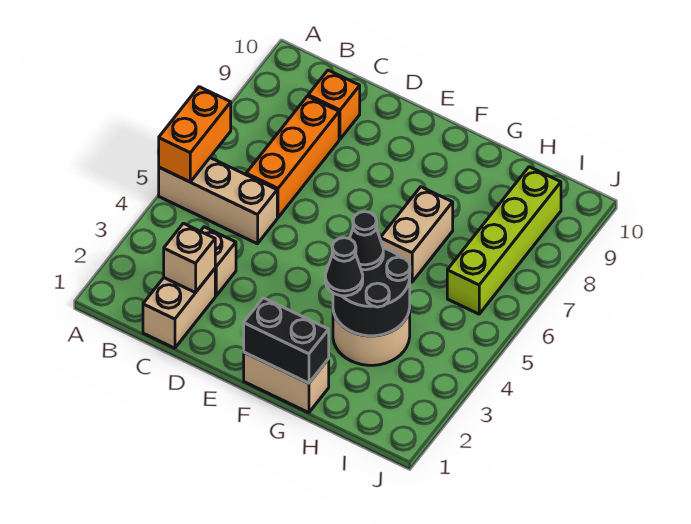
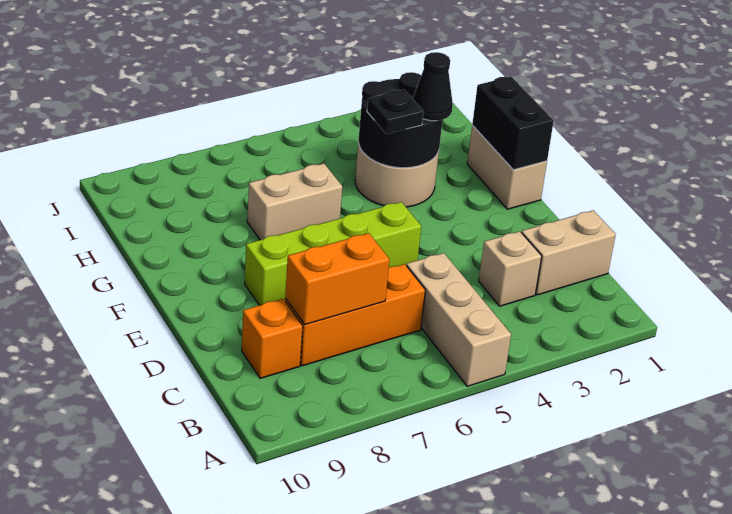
orange brick A5:A6 level 2 -> orange brick C7:C8 level 2
tan brick C2 level 2 -> none
black cone G4 level 3 -> black plate G4 level 3
lime brick I6:I9 level 1 -> lime brick E5:E8 level 1

